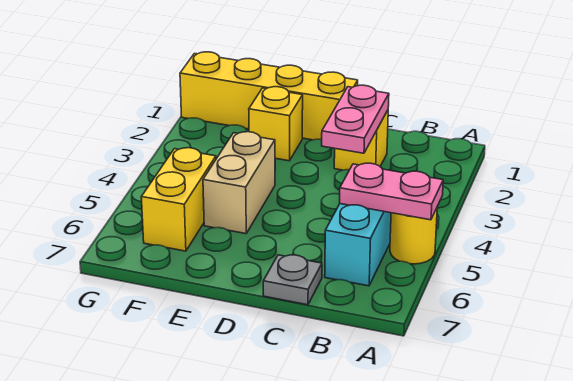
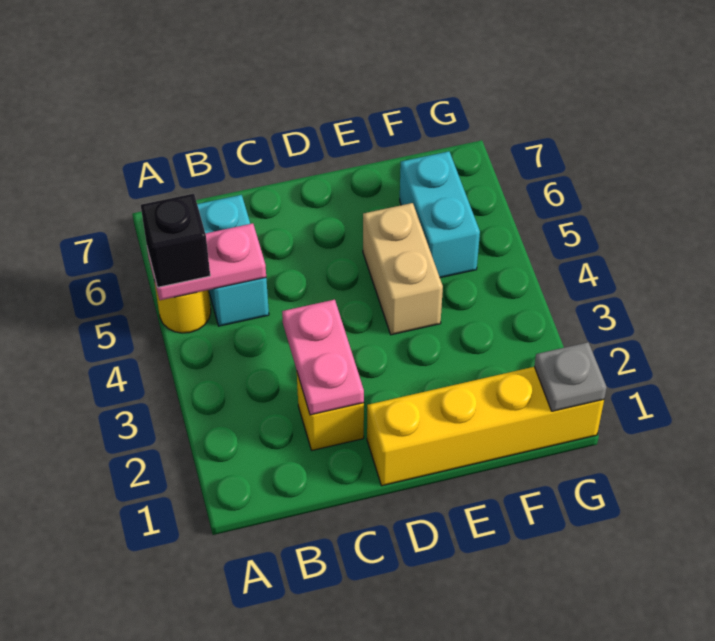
none -> black brick A5 level 3
grey plate C7 level 1 -> grey plate G1 level 2
yellow brick E2 level 1 -> none
yellow brick F5:F6 level 1 -> cyan brick F5:F6 level 1

